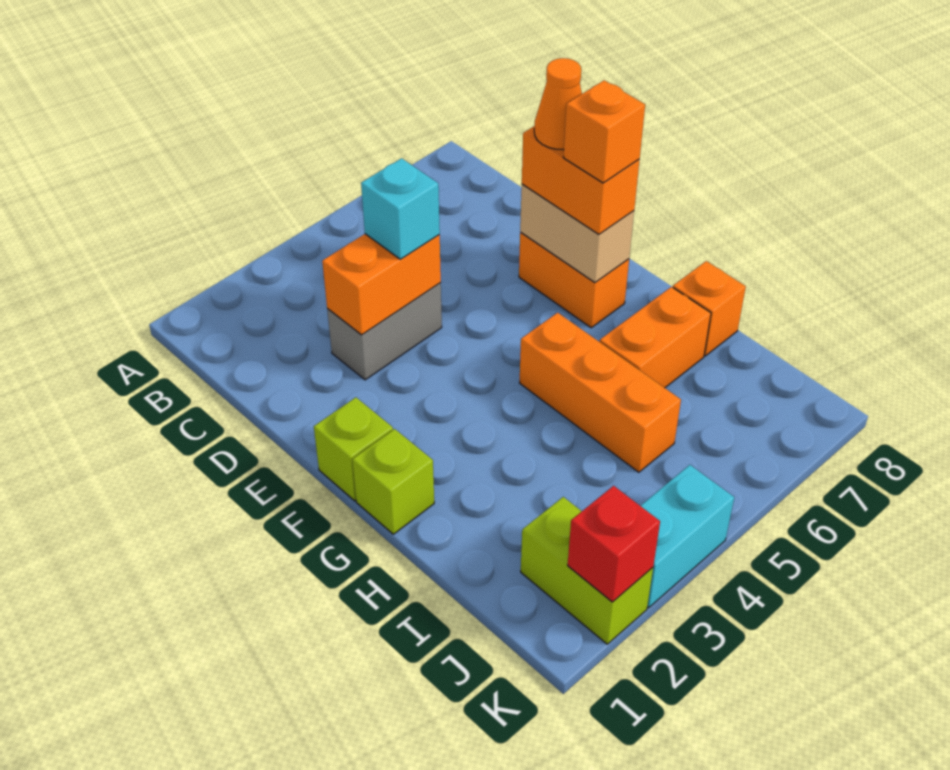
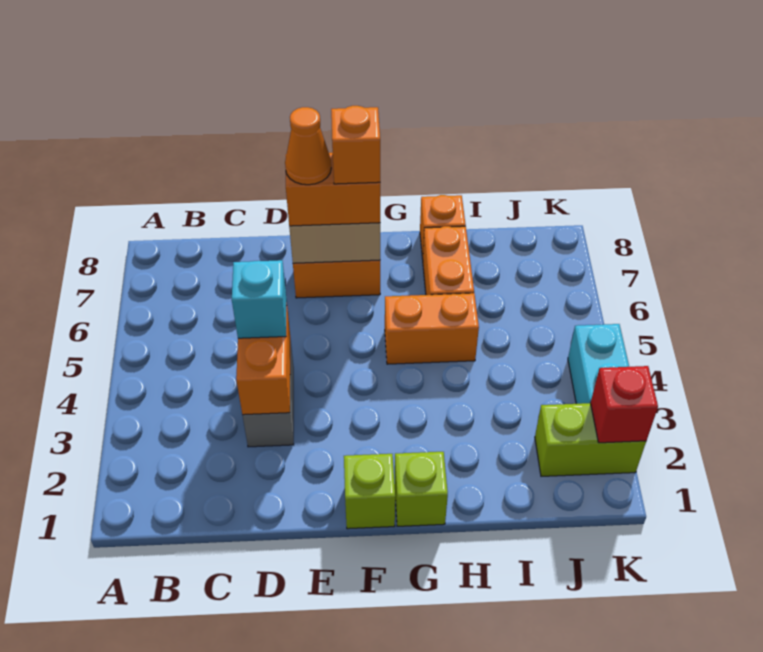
orange brick G5:I5 level 1 -> orange brick G5:H5 level 1

